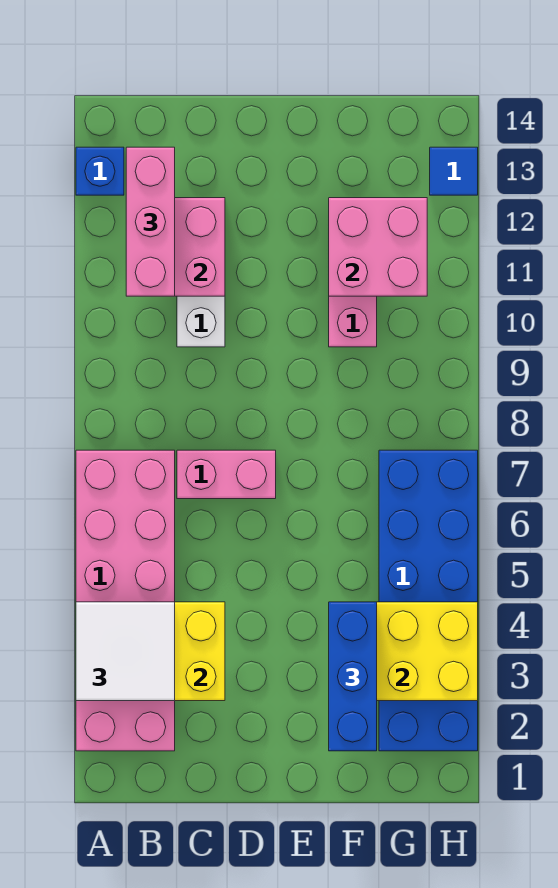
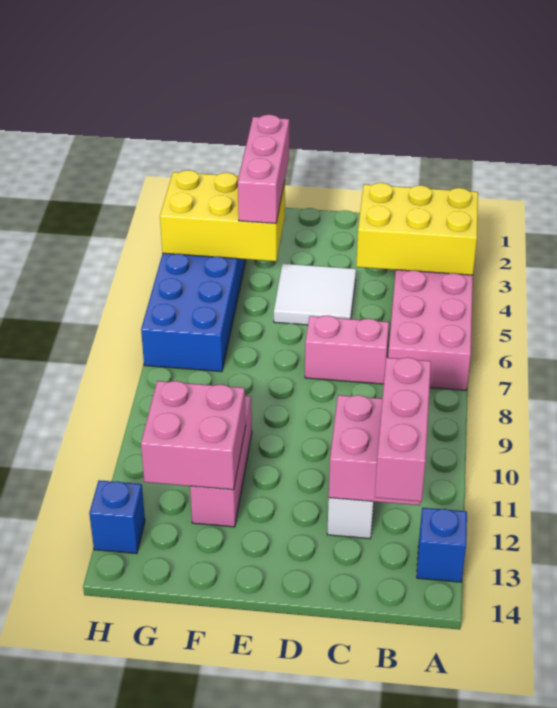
white tile A3:B4 level 3 -> white tile D4:E5 level 1
blue brick F2:F4 level 3 -> pink brick F2:F4 level 3
blue tile H13 level 1 -> blue brick H13 level 1

